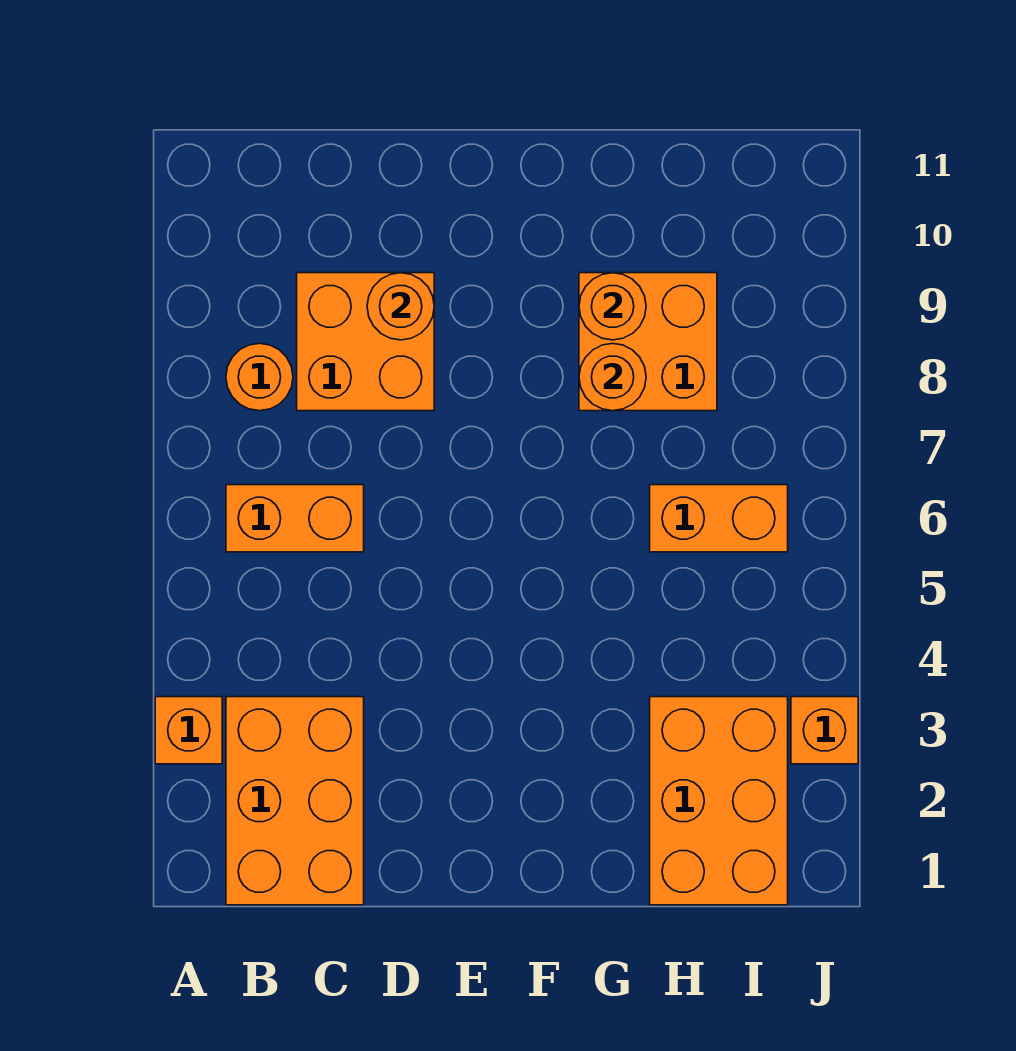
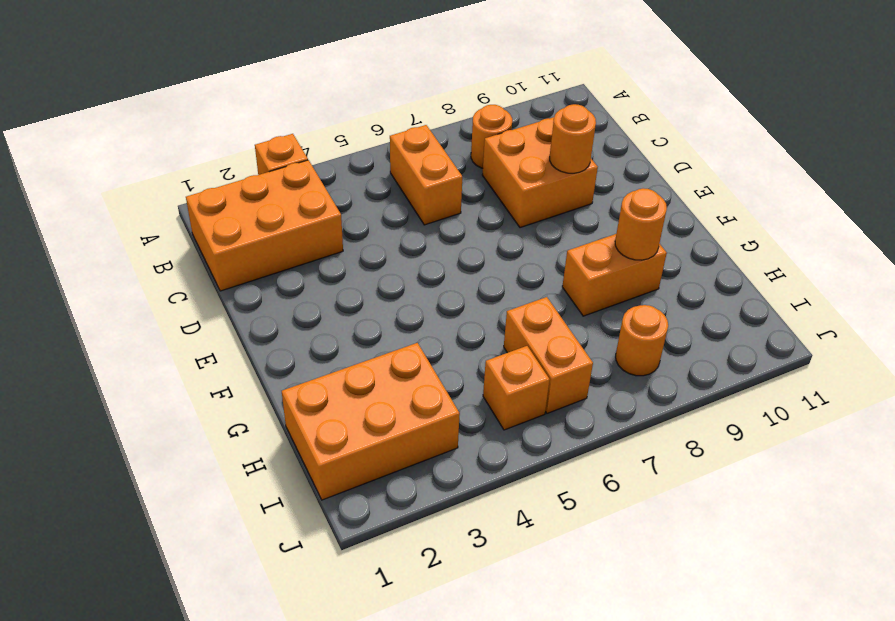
orange brick G8:H9 level 1 -> orange brick G8:G9 level 1
orange round brick G8 level 2 -> orange round brick I8 level 1
orange brick J3 level 1 -> orange brick I5 level 1

